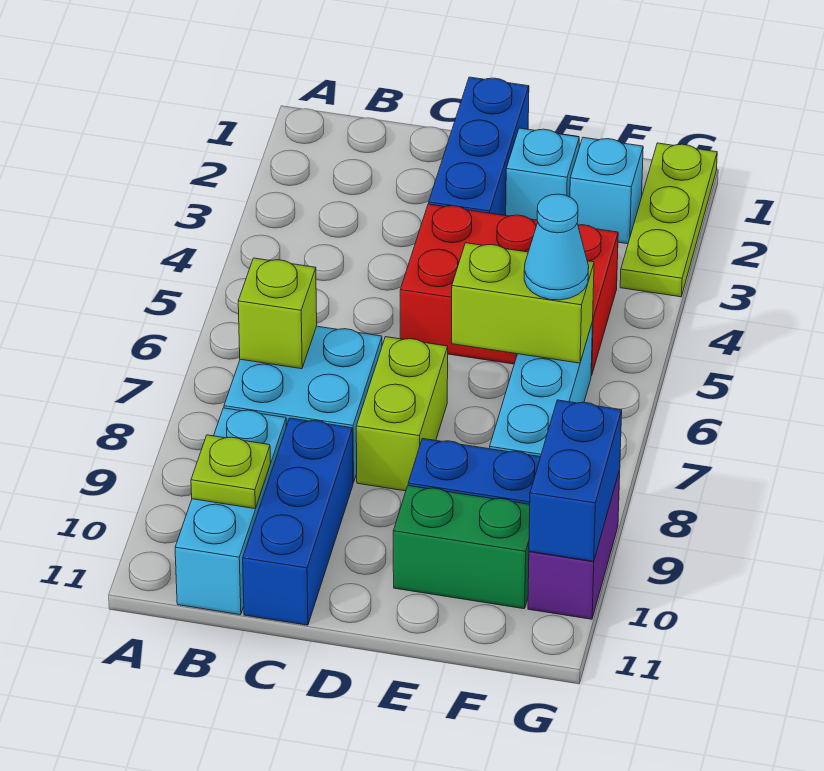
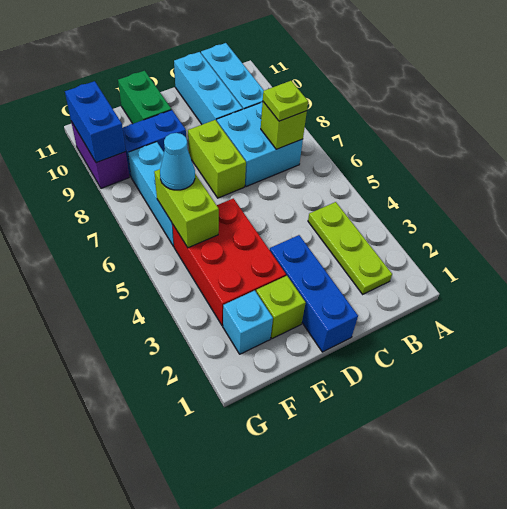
lime plate B10 level 2 -> lime plate B7 level 3
blue brick C9:C11 level 1 -> cyan brick C9:C11 level 1
red brick D4:F5 level 1 -> red brick E3:F5 level 1
cyan brick E2 level 1 -> lime brick E2 level 1
lime brick E6:F6 level 2 -> lime brick F5:F6 level 2
green brick E10:F10 level 1 -> green brick E10:E11 level 1
lime plate G1:G3 level 1 -> lime plate B2:B4 level 1

